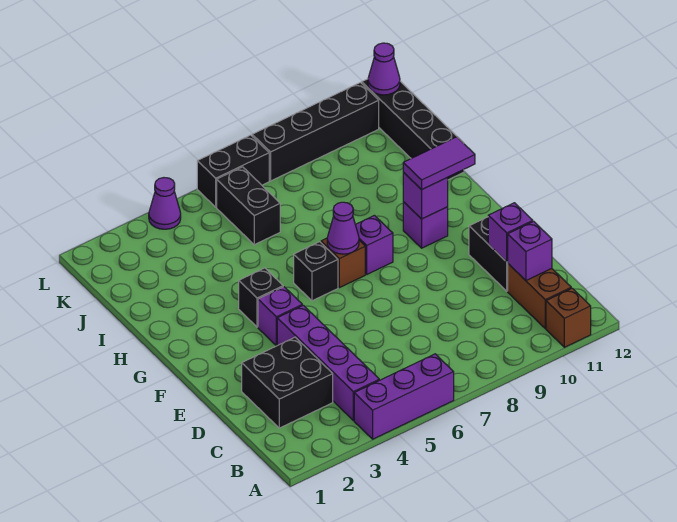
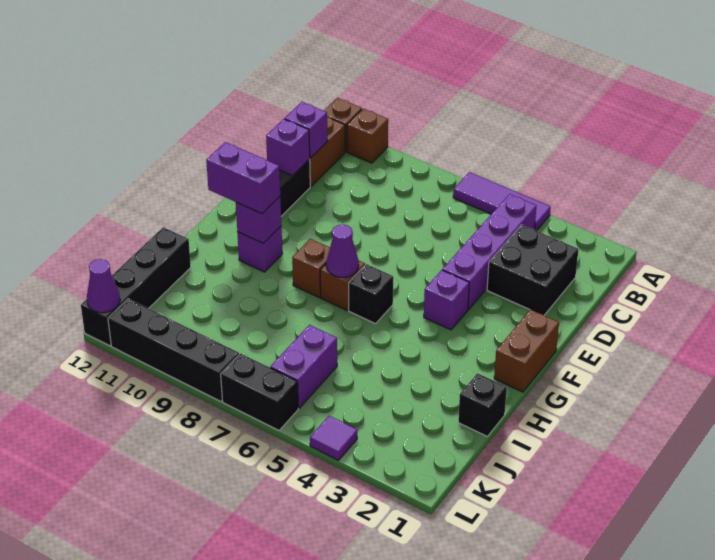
purple brick A4:A6 level 1 -> purple tile A4:A6 level 1
none -> brown brick A10 level 1
none -> brown brick F1:G1 level 1
black brick G4 level 1 -> black brick I1 level 1
purple brick G8 level 1 -> brown brick G8 level 1
purple tile G10:G11 level 3 -> purple brick G10:G11 level 3
black brick J6:K6 level 1 -> purple brick J6:K6 level 1
purple cone L4 level 1 -> purple tile L4 level 1

